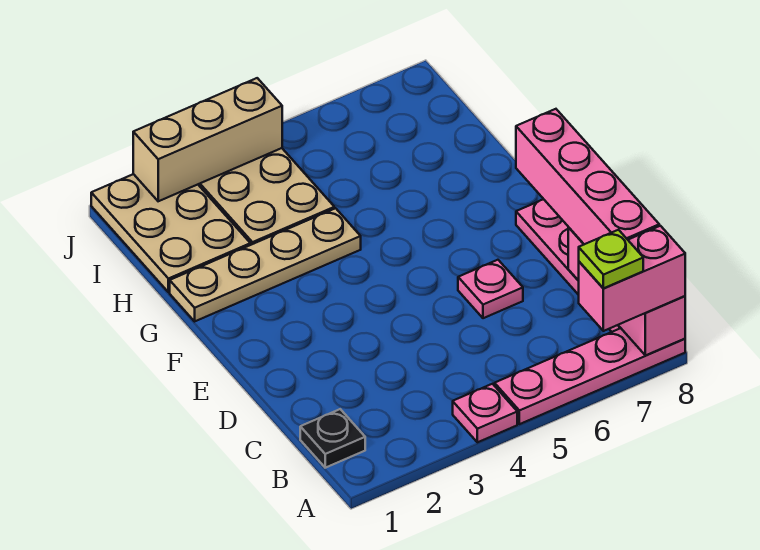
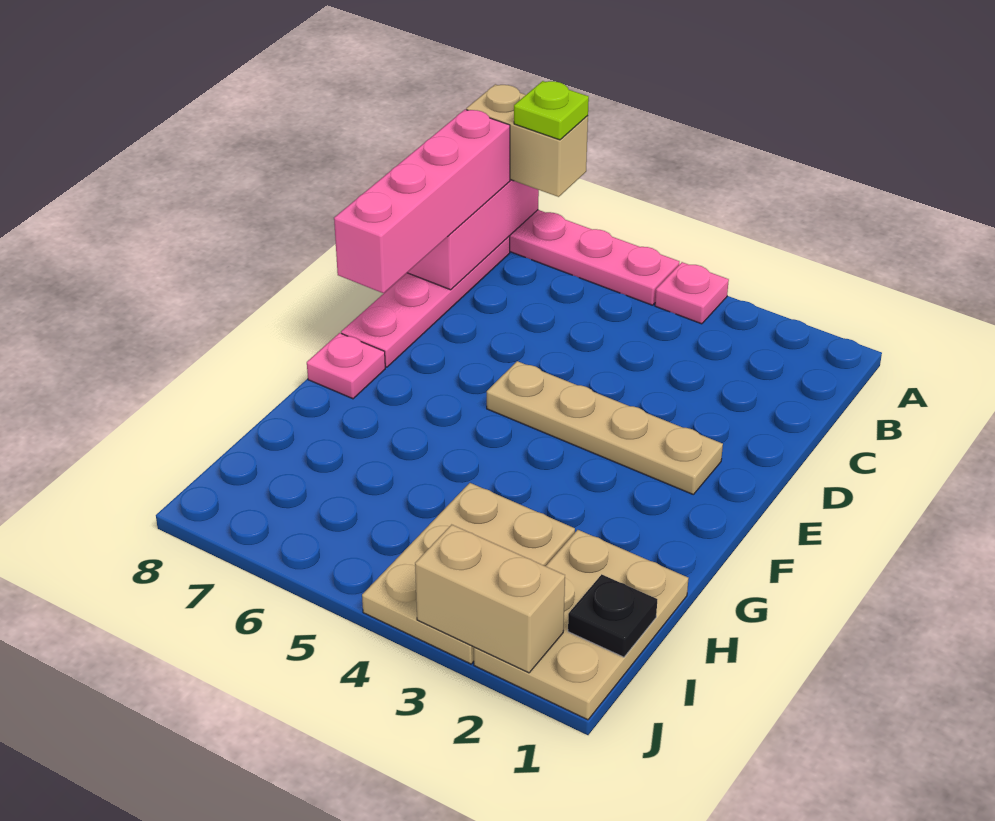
pink brick A7:A8 level 3 -> tan brick A7:A8 level 3
black plate B1 level 1 -> black plate I1 level 2
pink plate D6 level 1 -> pink plate F8 level 1
tan plate G1:G4 level 1 -> tan plate E2:E5 level 1
tan brick J2:J4 level 2 -> tan brick J2:J3 level 2

